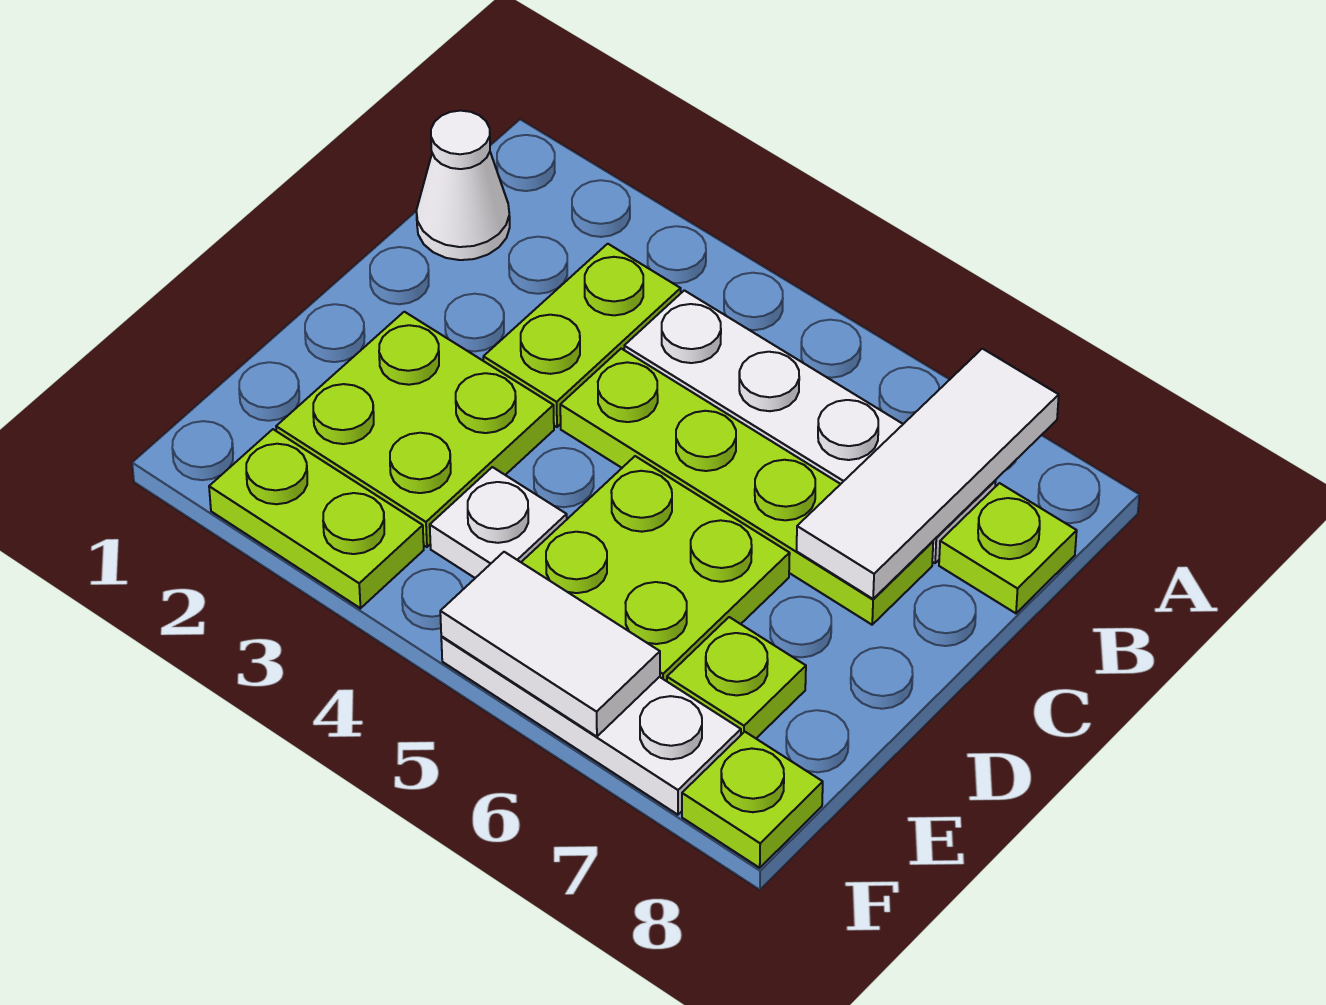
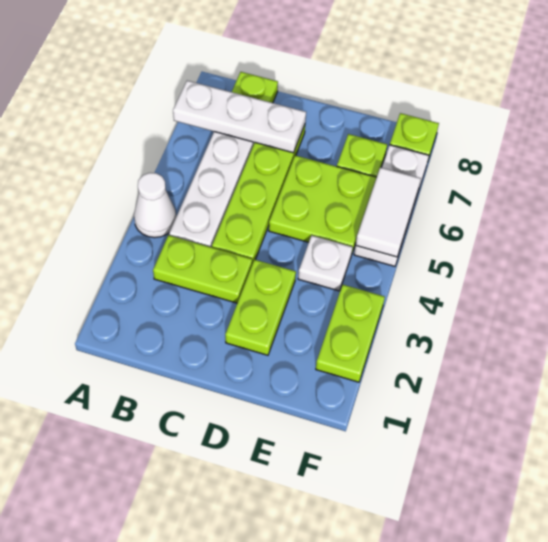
white tile A7:C7 level 2 -> white plate A7:C7 level 2
white cone B1 level 1 -> white cone A4 level 1
lime plate D2:E3 level 1 -> lime plate D2:D3 level 1

